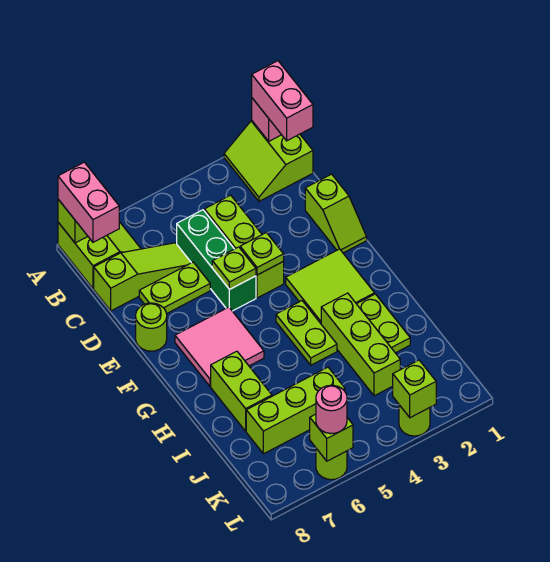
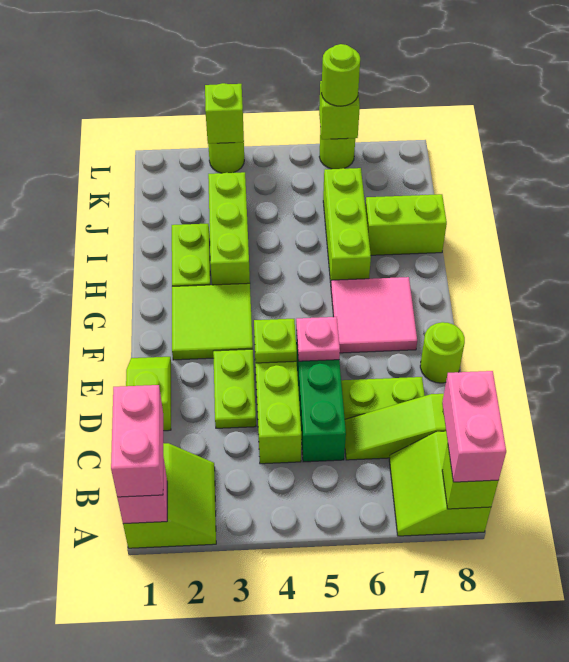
lime plate E5 level 2 -> pink plate E5 level 2
lime plate G4:H4 level 1 -> lime plate D3:E3 level 1
lime brick H7:I7 level 1 -> lime brick I7:I8 level 1
lime brick J5:J7 level 1 -> lime brick H6:J6 level 1
pink round brick L6 level 3 -> lime round brick L6 level 3

